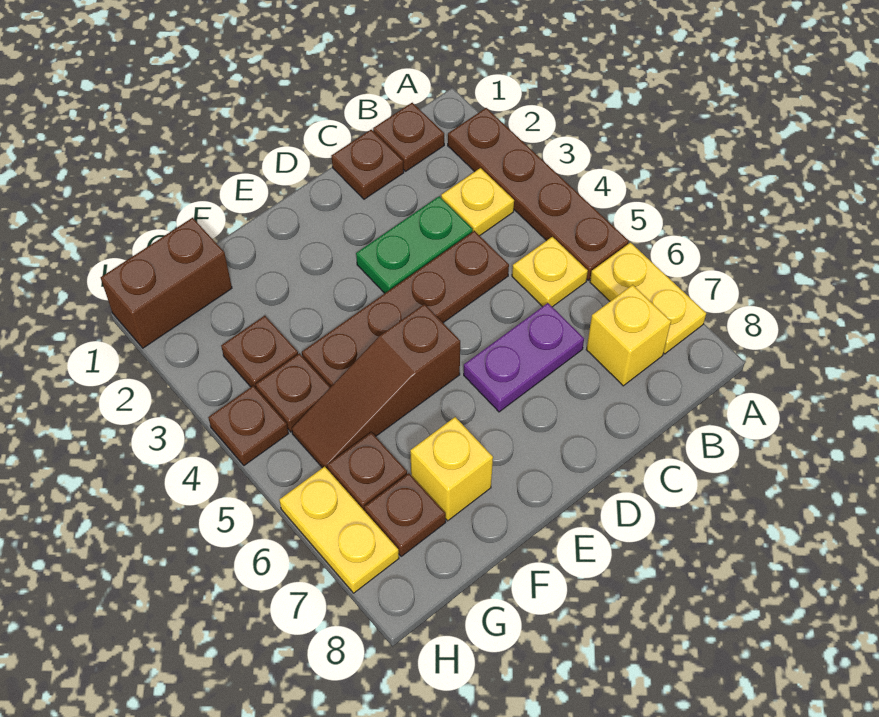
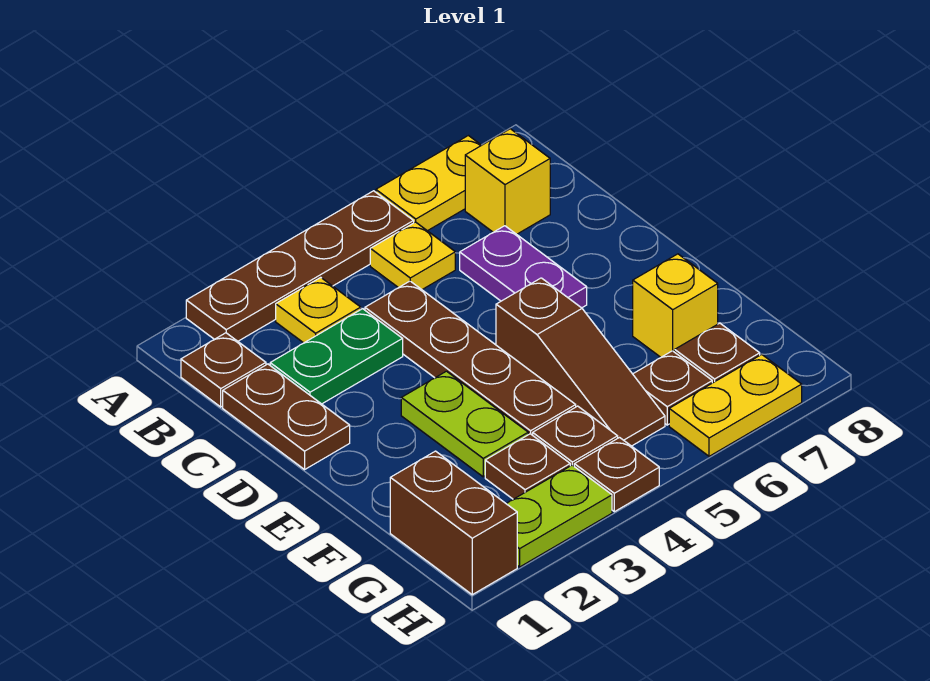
brown plate C1 level 1 -> brown plate C1:D1 level 1
green plate C3:D3 level 1 -> green plate C2:C3 level 1
none -> lime plate E3:F3 level 1
none -> lime plate H2:H3 level 1

